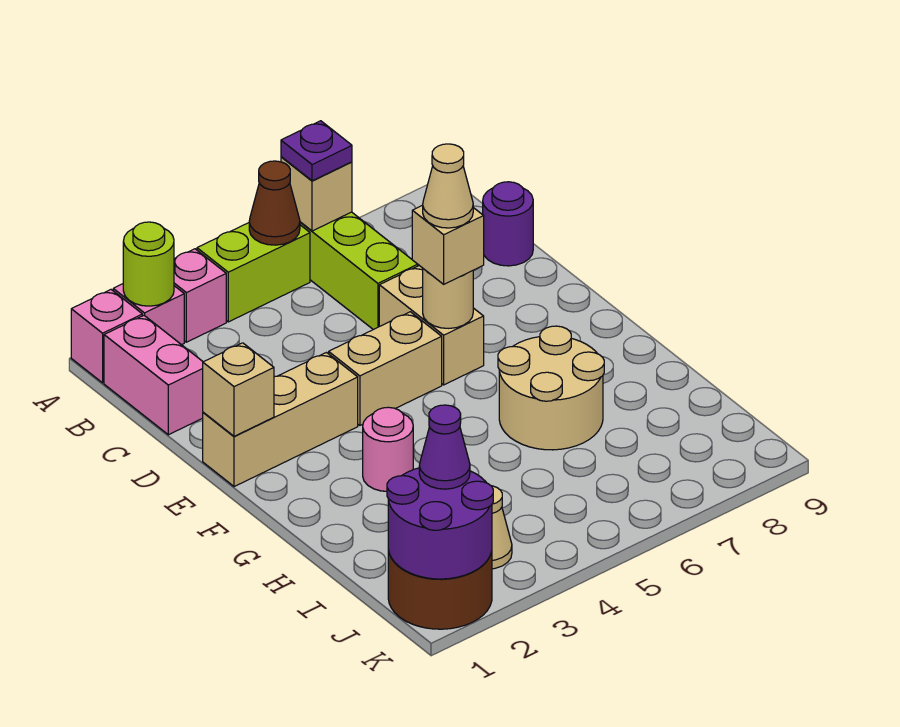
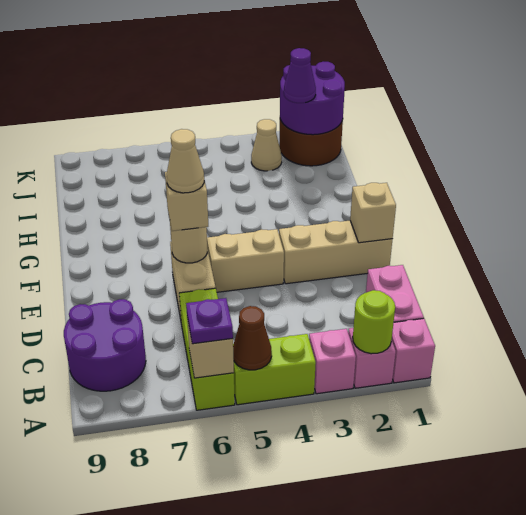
purple round brick C9 level 1 -> purple round brick B8:C9 level 1
pink round brick G3 level 1 -> none
tan round brick G6:H7 level 1 -> none

